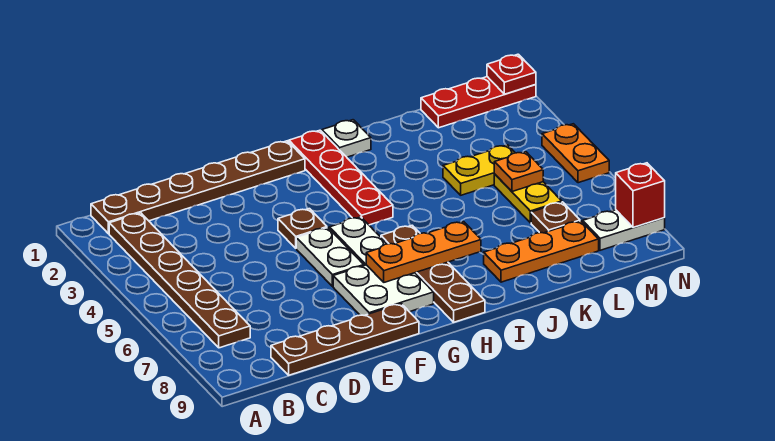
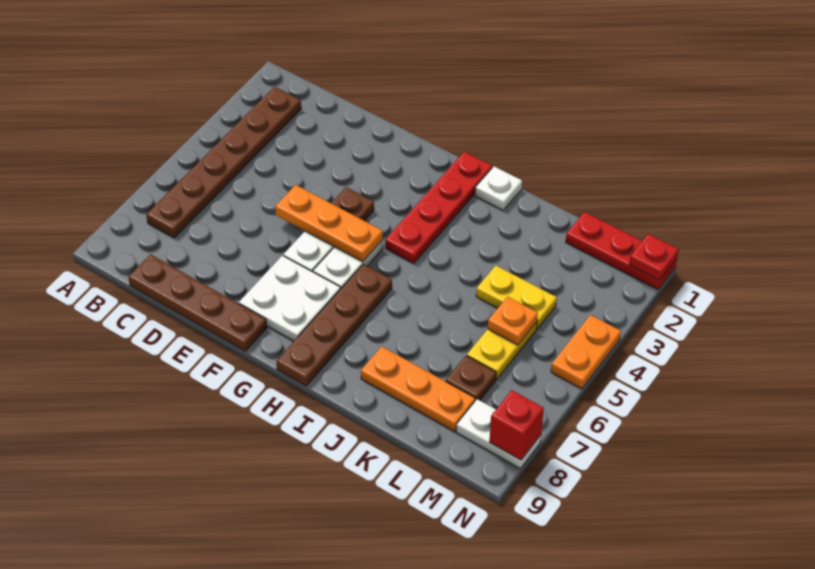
brown plate B1:G1 level 1 -> none
orange plate G7:I7 level 2 -> orange plate E5:G5 level 2

